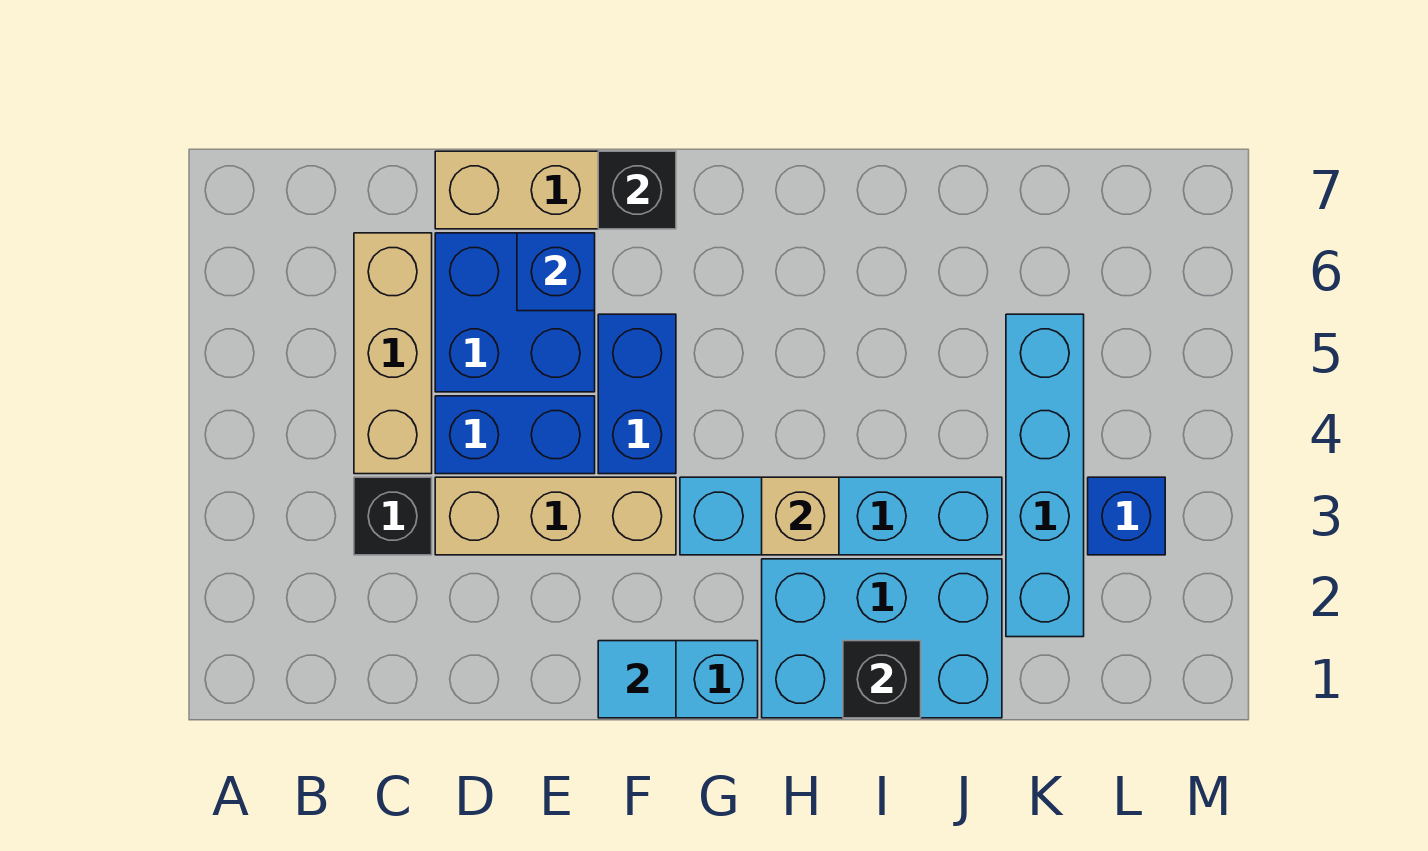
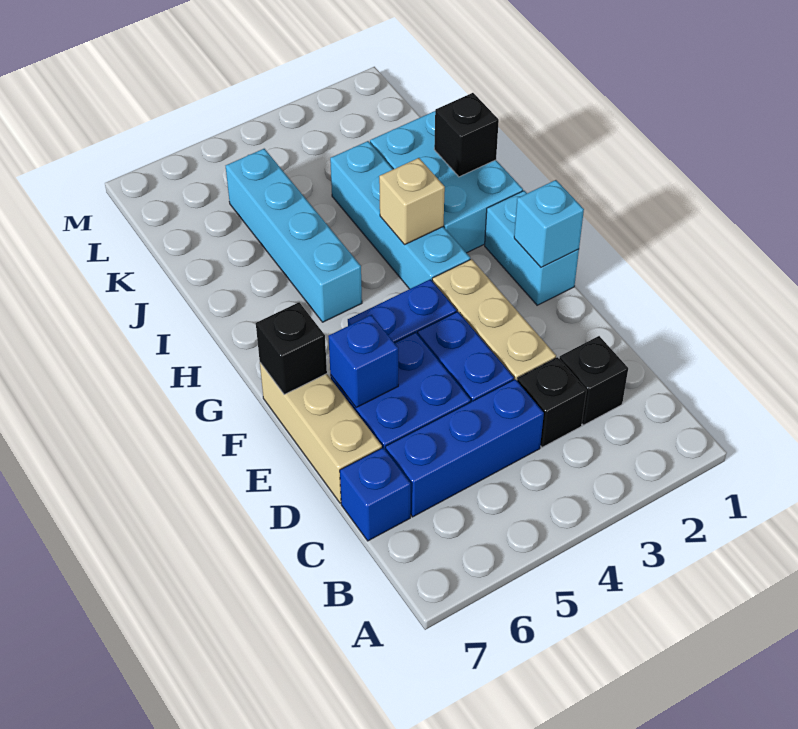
none -> black brick C2 level 1
tan brick C4:C6 level 1 -> blue brick C4:C6 level 1
cyan tile F1 level 2 -> cyan brick F1 level 2
cyan brick K2:K5 level 1 -> cyan brick H5:K5 level 1
blue brick L3 level 1 -> blue brick C7 level 1

